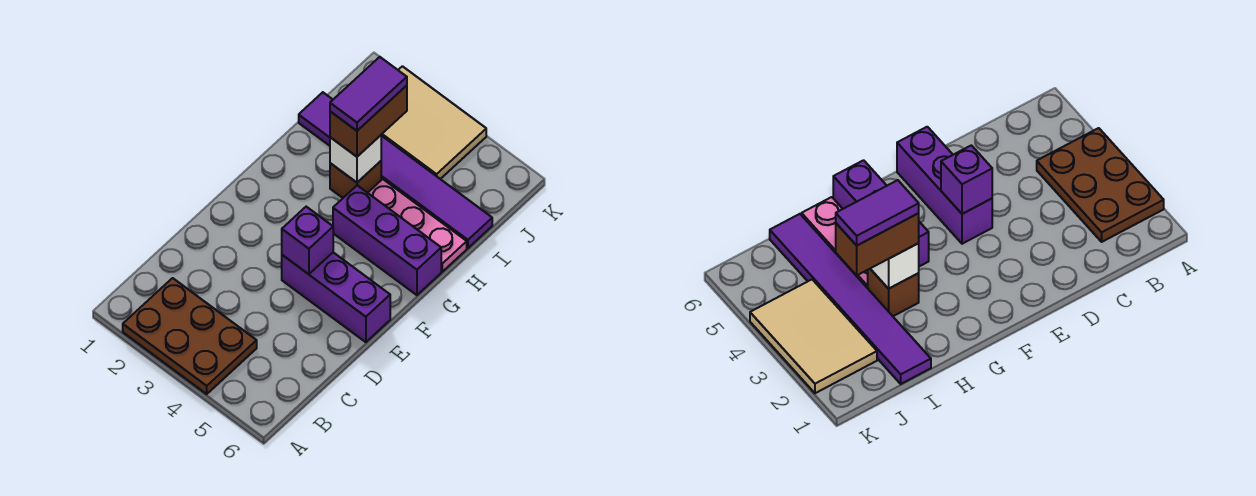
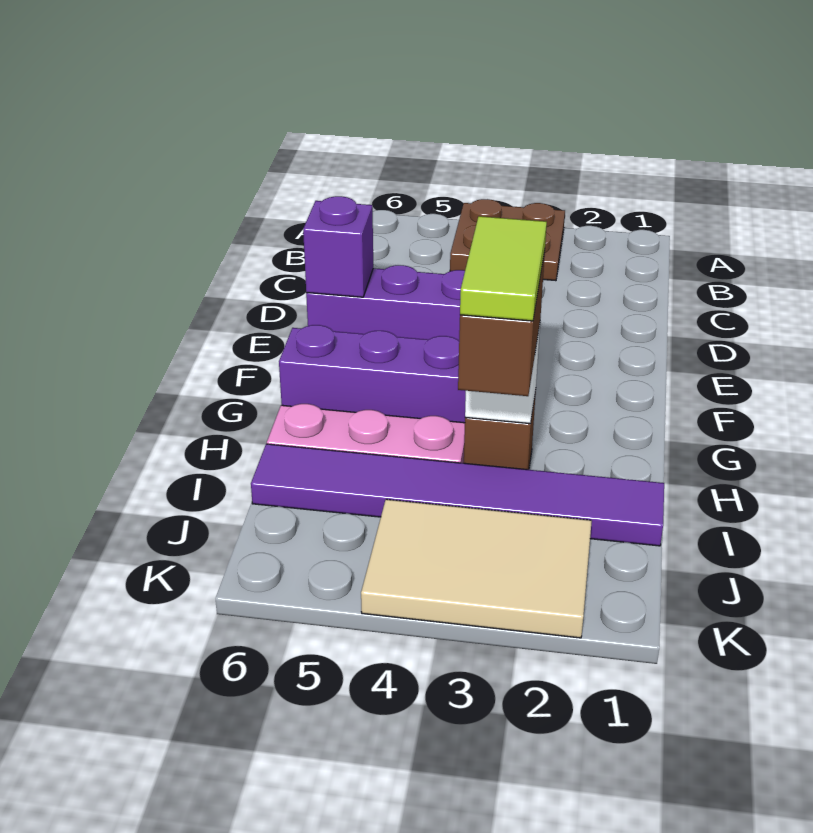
brown plate A2:B4 level 1 -> brown plate A3:B4 level 1
purple brick E4 level 2 -> purple brick E6 level 2
purple tile H3:I3 level 4 -> lime tile H3:I3 level 4

